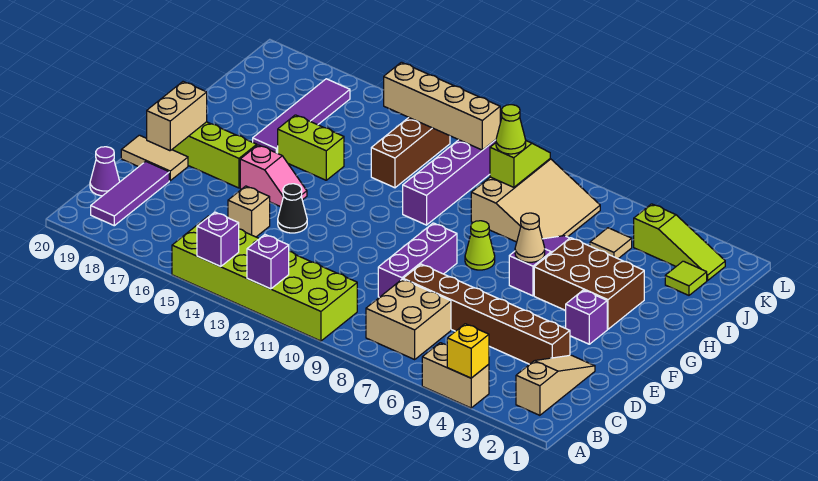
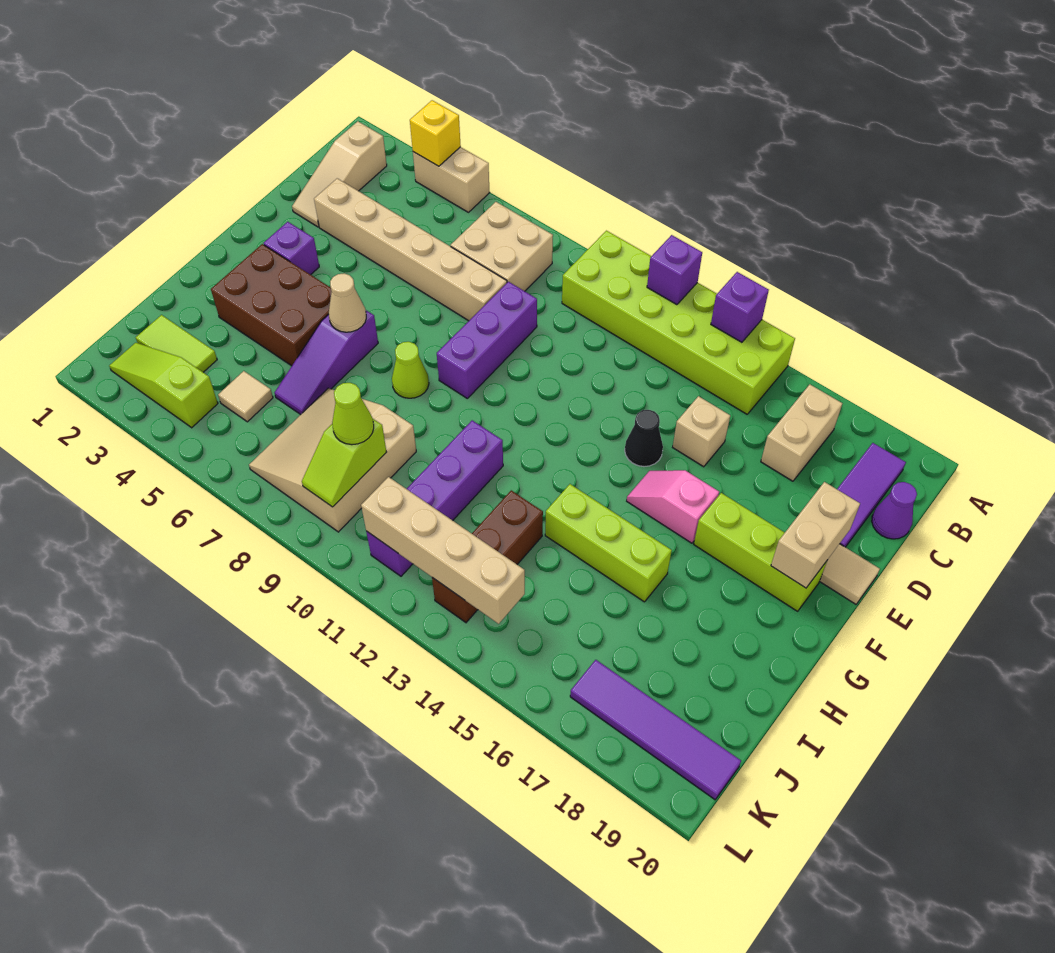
none -> tan brick B17:C17 level 1
brown brick D3:D8 level 1 -> tan brick D3:D8 level 1
lime brick H15:H16 level 1 -> lime brick H14:H16 level 1
purple tile H17:K17 level 1 -> purple tile K17:K20 level 1
lime tile J2 level 1 -> lime tile J2:J3 level 1

